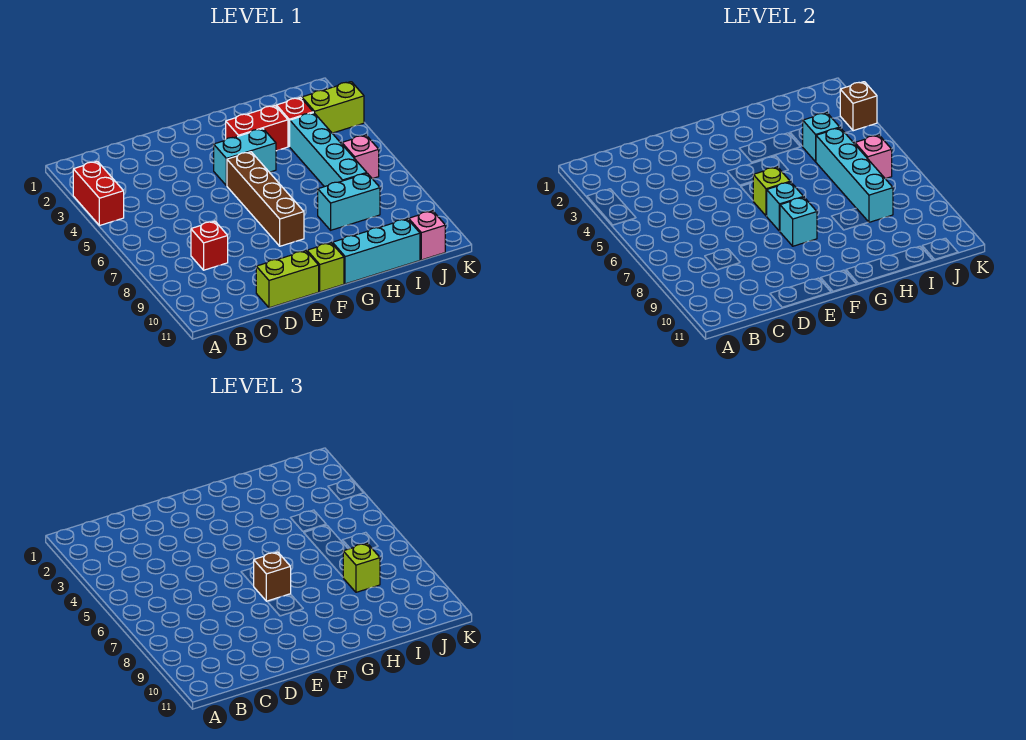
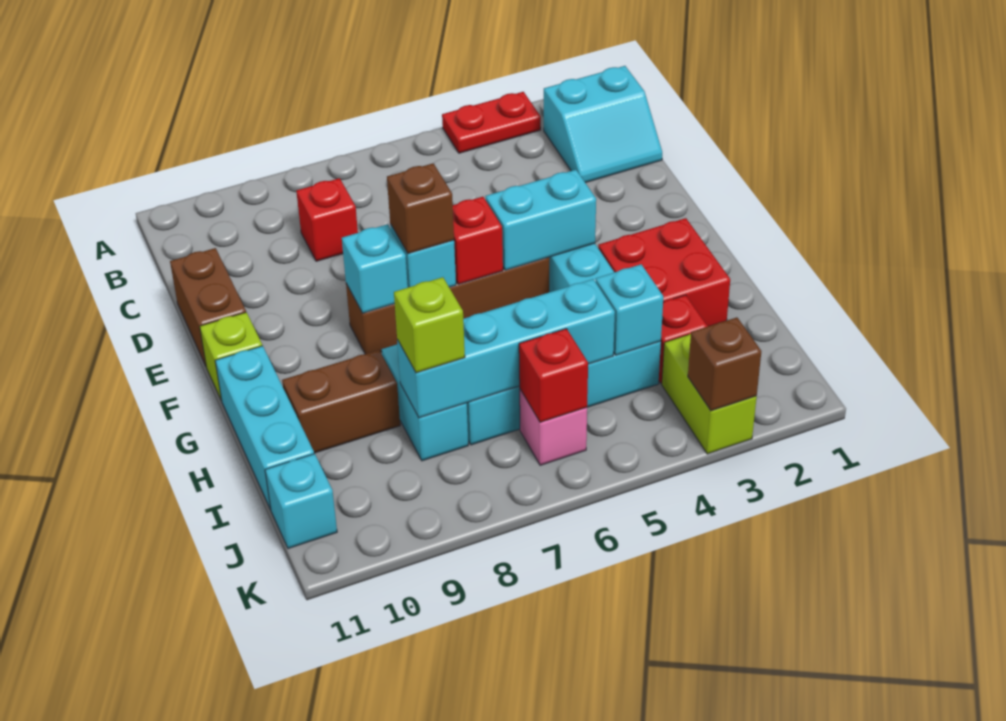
red brick A3:A4 level 1 -> red plate A3:A4 level 1
none -> cyan slope B1:C2 level 1 top B
lime brick D11:E11 level 1 -> brown brick D11:E11 level 1
none -> cyan brick F4:F5 level 2
lime brick F6 level 2 -> red brick F6 level 2
red brick G3:H3 level 1 -> red brick G2:H3 level 1
none -> brown brick H9:H10 level 1
pink brick J6 level 2 -> red brick J6 level 2
pink brick J11 level 1 -> cyan brick J11 level 1

